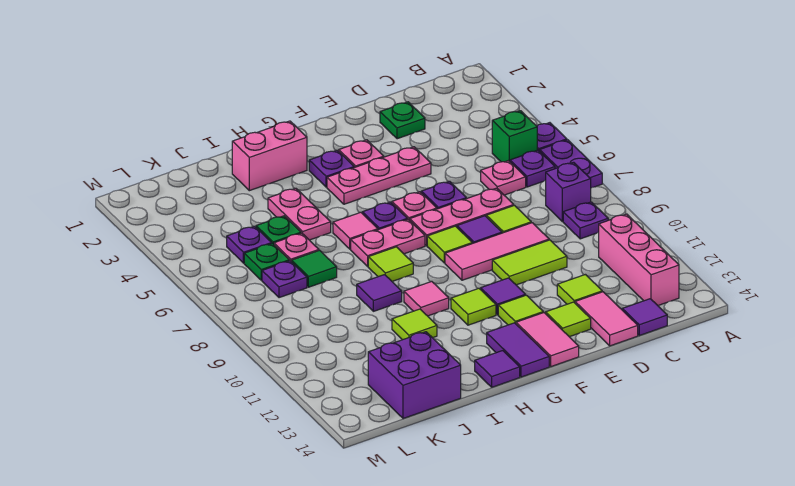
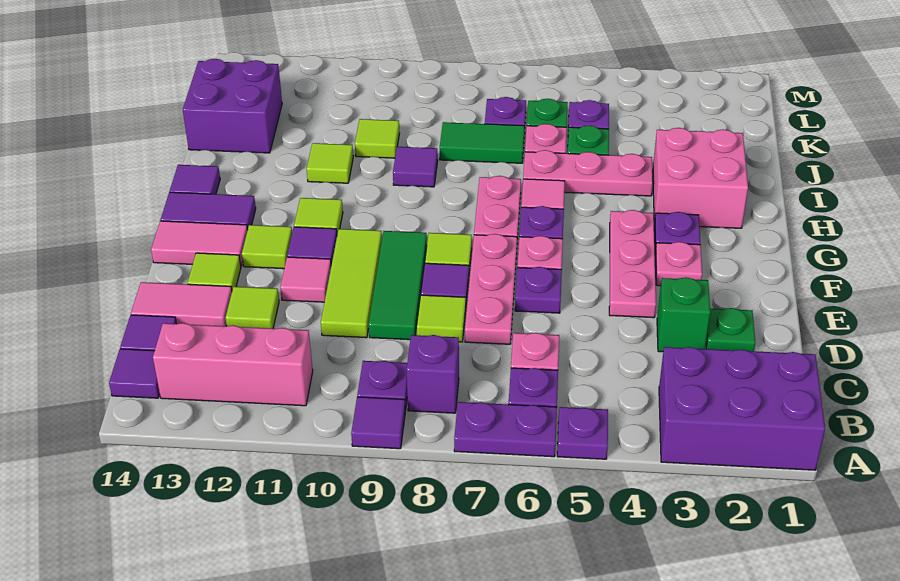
none -> purple brick A1:B3 level 1
none -> purple tile A9 level 1
green brick B5 level 1 -> green brick D3 level 1
none -> purple tile B14 level 1
pink tile D9:F9 level 1 -> green tile D9:F9 level 1
lime tile D10:E10 level 1 -> lime tile D10:F10 level 1
pink brick H2:I2 level 1 -> pink brick H2:I3 level 1
lime tile H8 level 1 -> lime tile J10 level 1
pink tile H10 level 1 -> pink tile E11 level 1
pink plate I4:I5 level 1 -> pink plate I4:I6 level 1
green tile J7 level 1 -> green tile J7:J8 level 1

